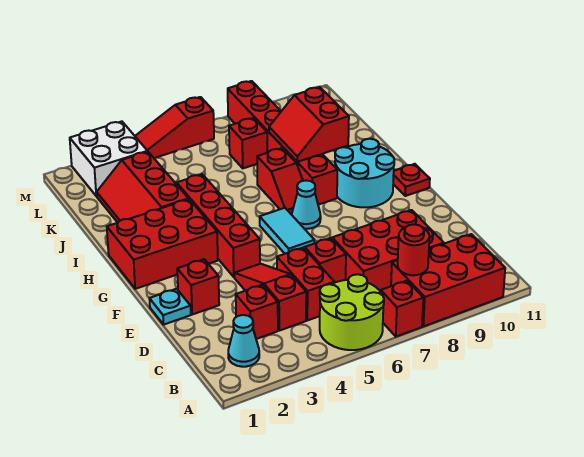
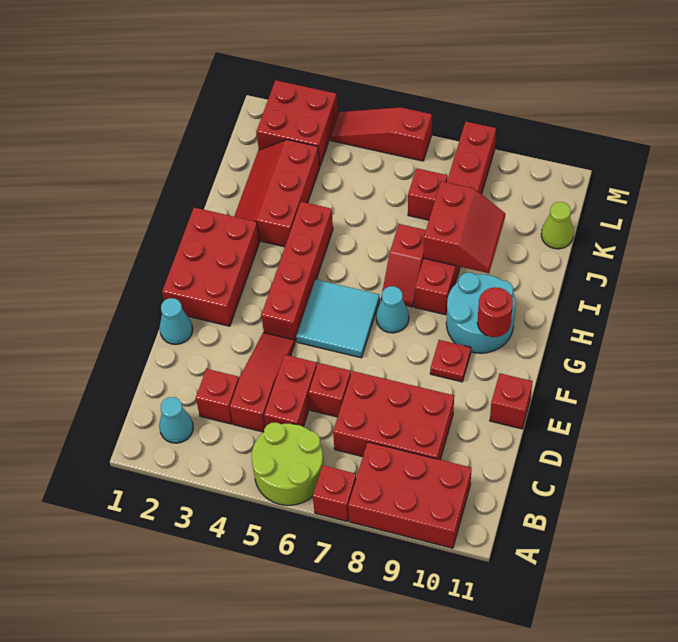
red round brick B8 level 2 -> red round brick G10 level 2
cyan plate E1 level 1 -> cyan cone E1 level 1
red brick E2 level 1 -> red brick E11 level 1
cyan tile F6:G6 level 1 -> cyan tile F5:G6 level 1
red brick G1:H3 level 1 -> red brick F1:H2 level 1
red plate G11 level 1 -> red plate F9 level 1
red slope I8:J9 level 2 top 9 -> red slope I8:J9 level 2 top 8
none -> lime cone K11 level 1
white brick L2:M3 level 1 -> red brick L2:M3 level 1

